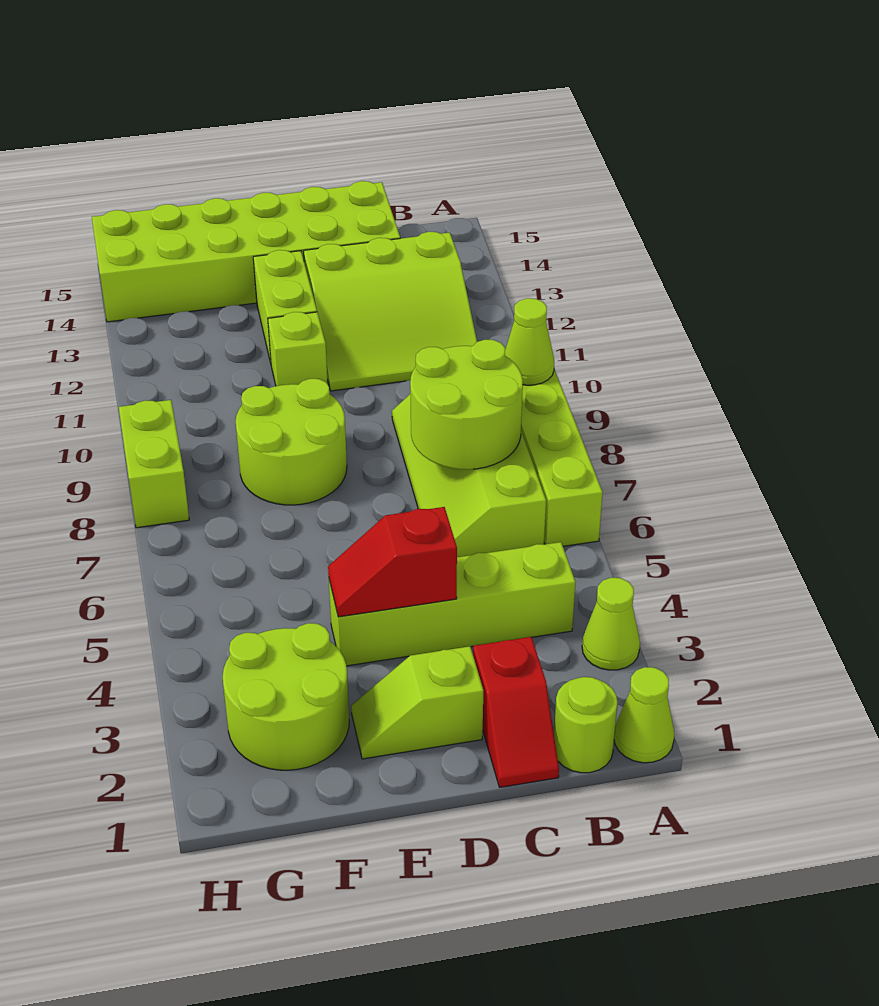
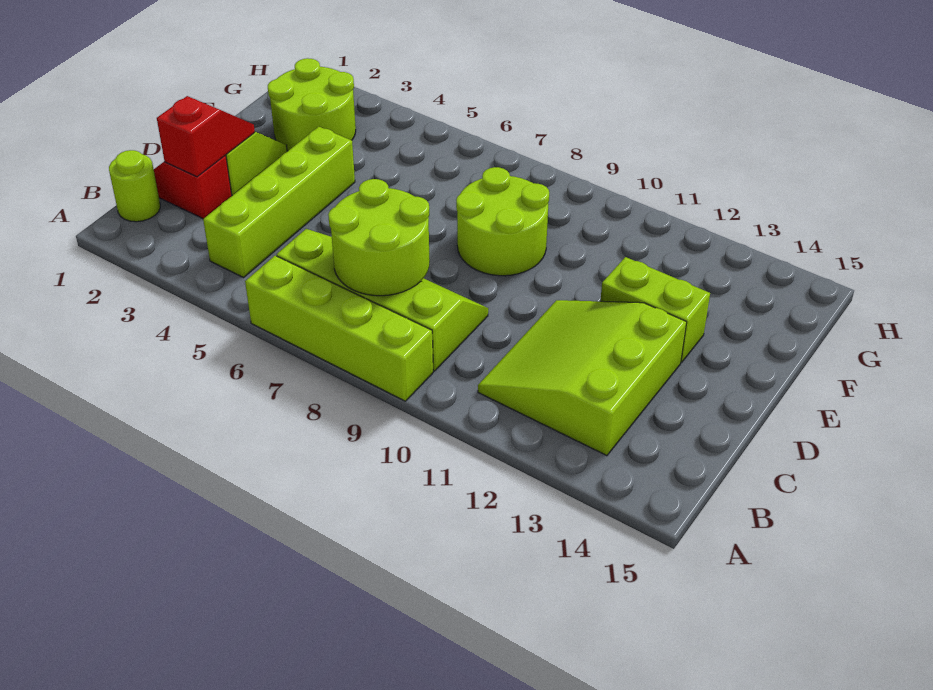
lime cone A1 level 1 -> none
lime cone A3 level 1 -> none
lime cone A9 level 2 -> none
lime brick C14:H15 level 1 -> none
red slope D4:E4 level 2 top D -> red slope C2:D2 level 2 top C
lime brick E11 level 1 -> none
lime brick H8:H9 level 1 -> none

